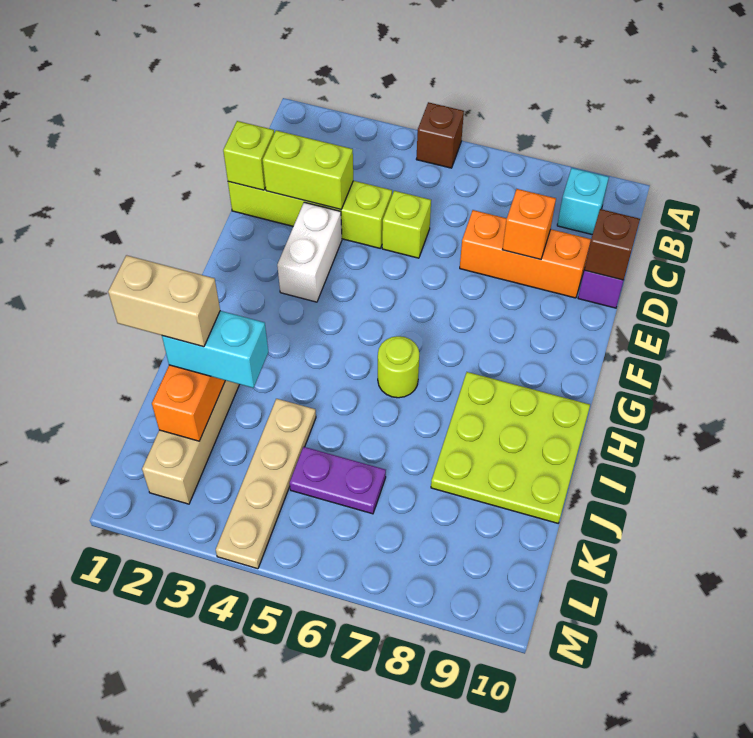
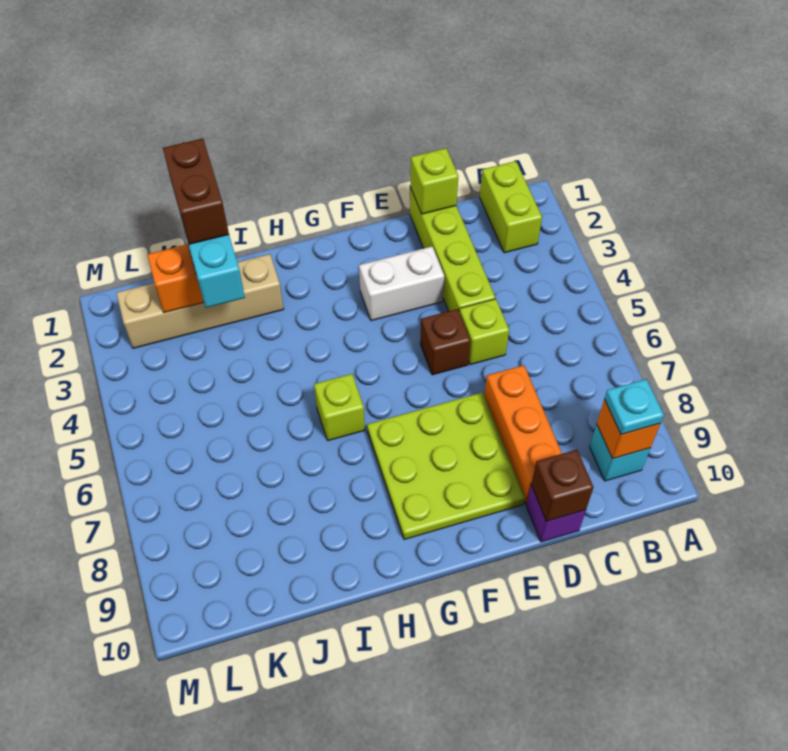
brown brick A5 level 1 -> brown brick E5 level 1
none -> cyan plate B9 level 3
lime brick D2:D3 level 2 -> lime brick B1:B2 level 1
orange brick D8 level 2 -> orange brick B9 level 2
lime round brick H6 level 1 -> lime brick H6 level 1
lime plate H8:J10 level 1 -> lime plate E7:G9 level 1
tan brick J1:J2 level 4 -> brown brick J1:J2 level 4
tan plate J4:M4 level 1 -> none
purple plate K5:K6 level 1 -> none

